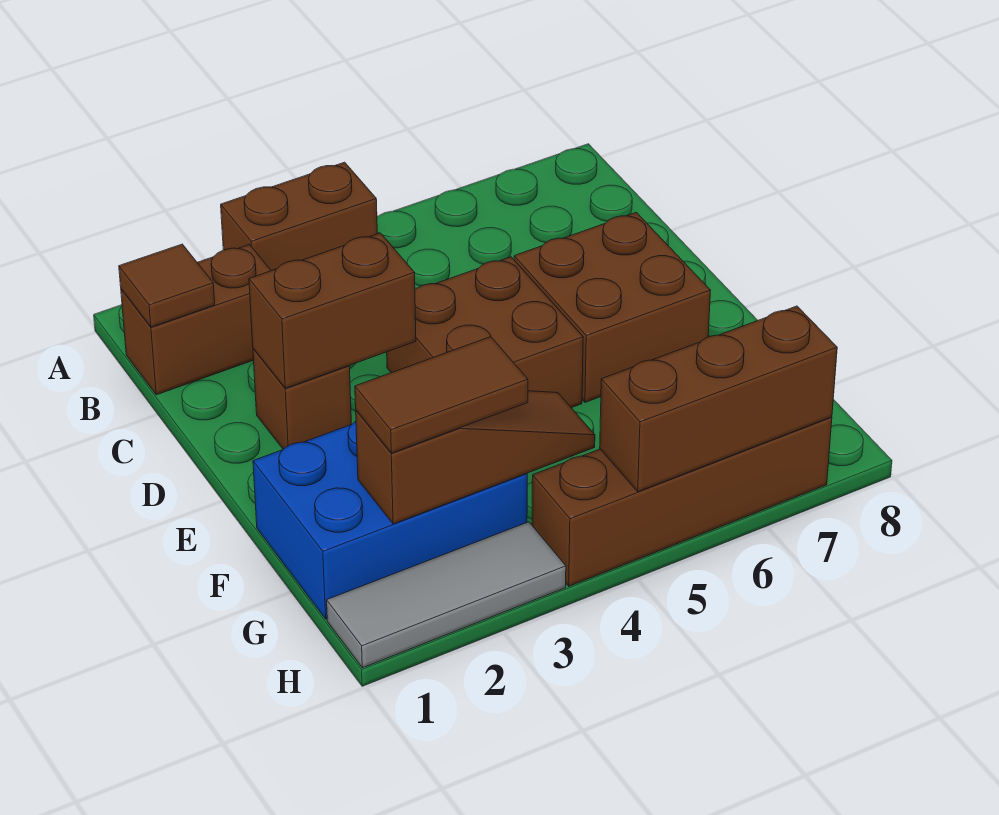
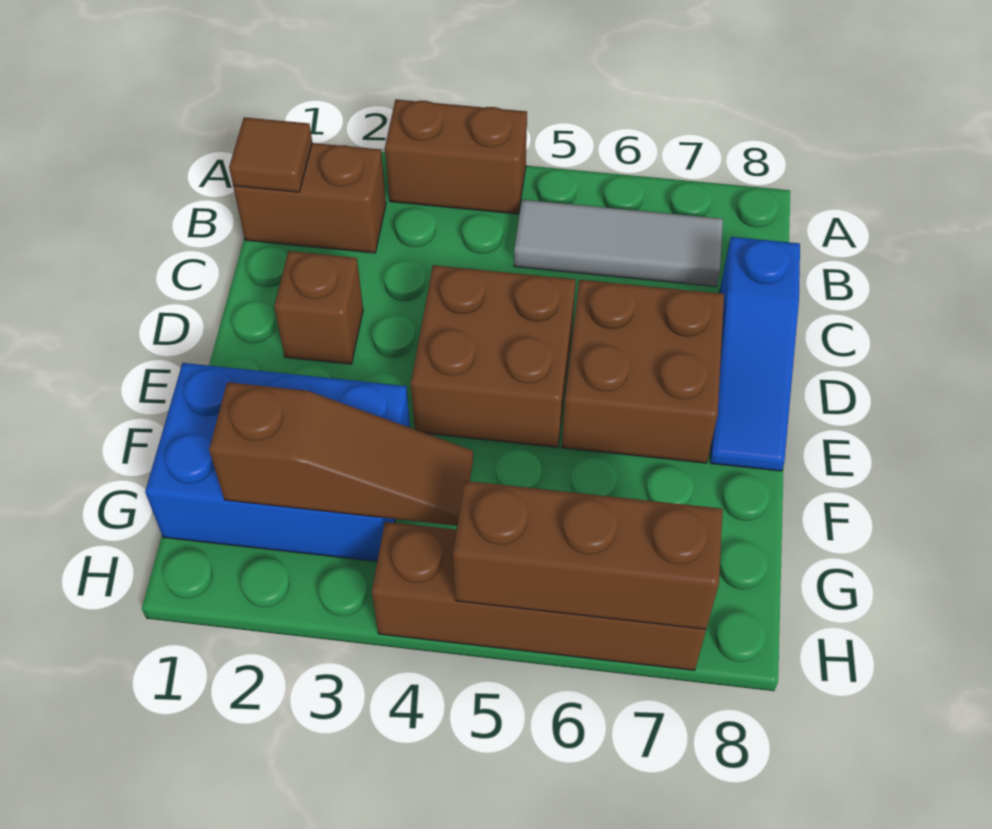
none -> blue slope C8:E8 level 1 top C
brown brick D2:D3 level 2 -> none
brown tile G2:G3 level 3 -> none
grey tile H1:H3 level 1 -> grey tile B5:B7 level 1

